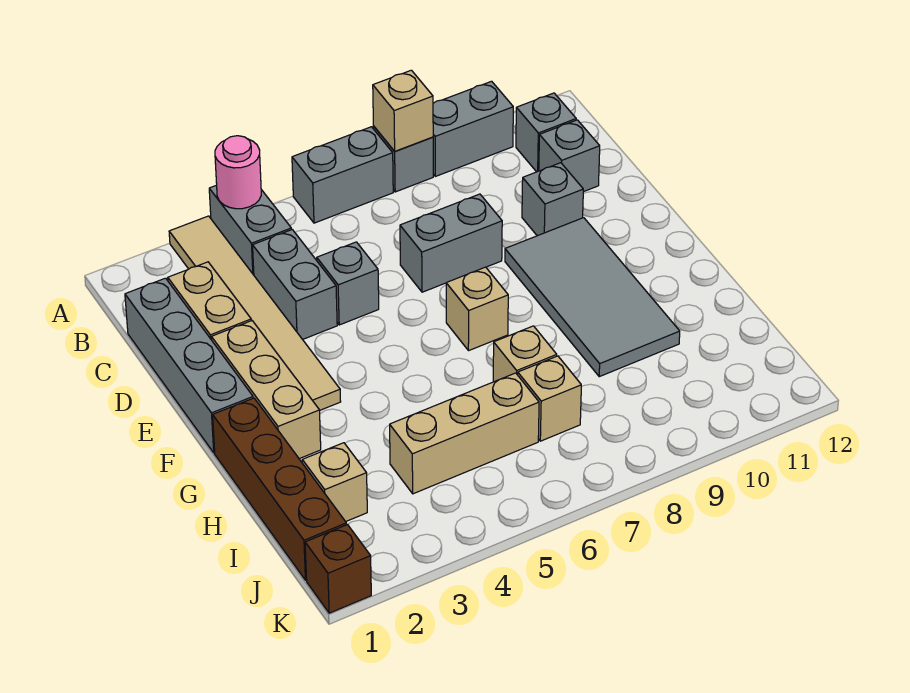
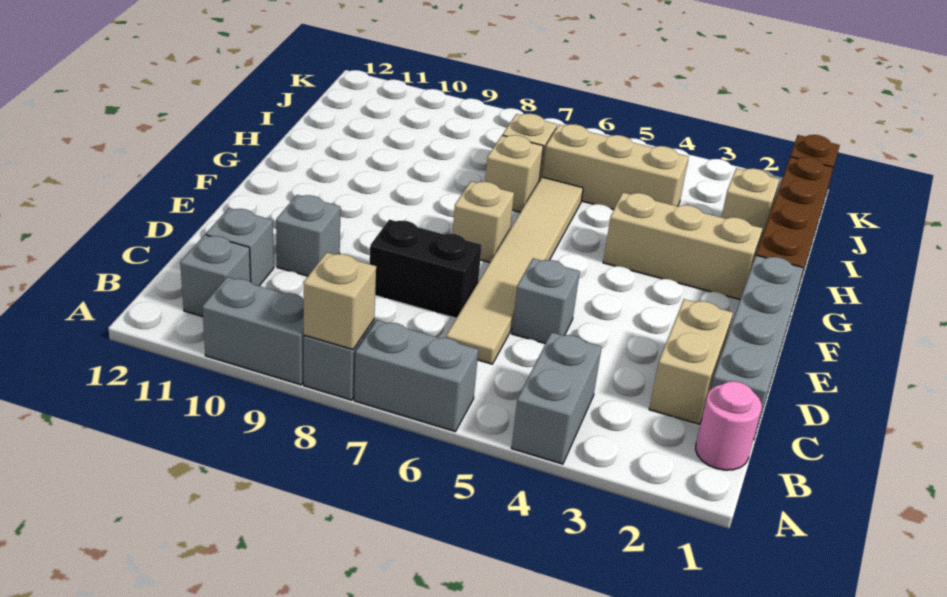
tan tile A3:F3 level 1 -> tan tile C6:H6 level 1
pink round brick A4 level 2 -> pink round brick B1 level 1
grey brick C4:D4 level 1 -> none
grey brick D7:D8 level 1 -> black brick D7:D8 level 1
tan brick E2:G2 level 1 -> tan brick G2:G4 level 1
grey tile E9:H10 level 1 -> none

